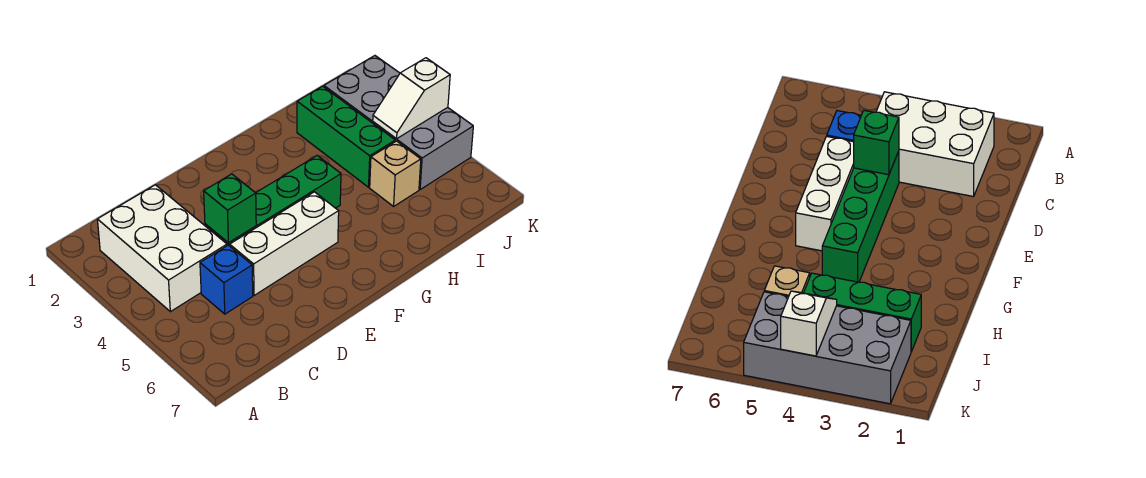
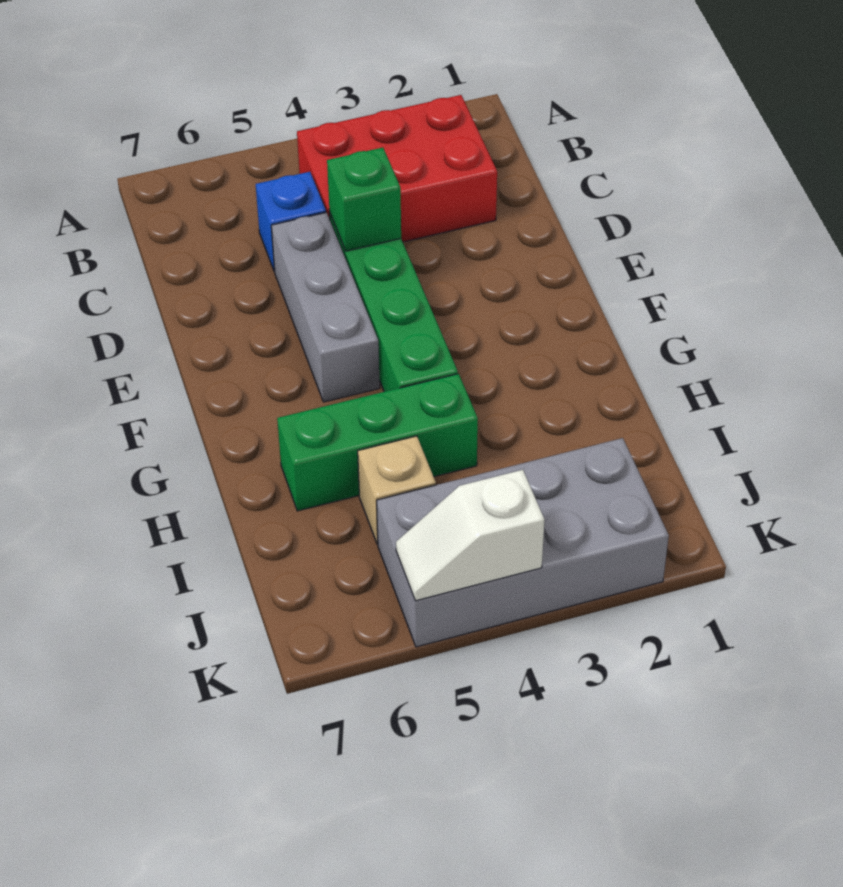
white brick B2:C4 level 1 -> red brick B2:C4 level 1
white brick D5:F5 level 1 -> grey brick D5:F5 level 1
green brick I2:I4 level 1 -> green brick H4:H6 level 1
white slope J4:K4 level 2 top K -> white slope K4:K5 level 2 top 4

